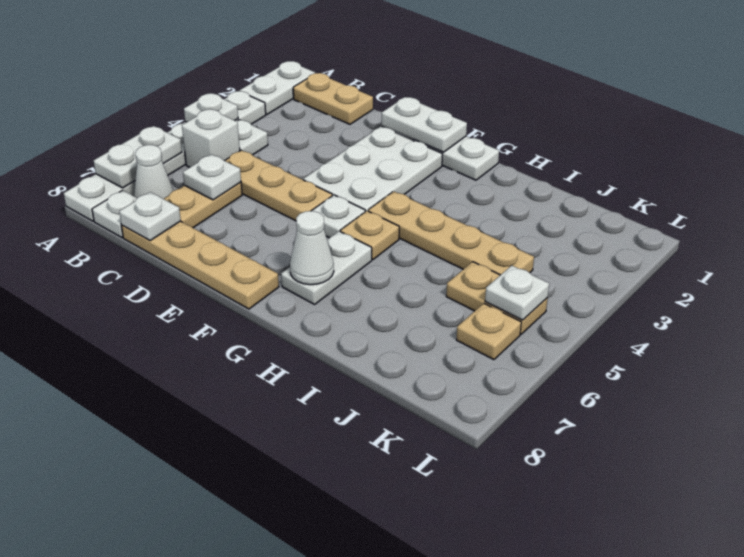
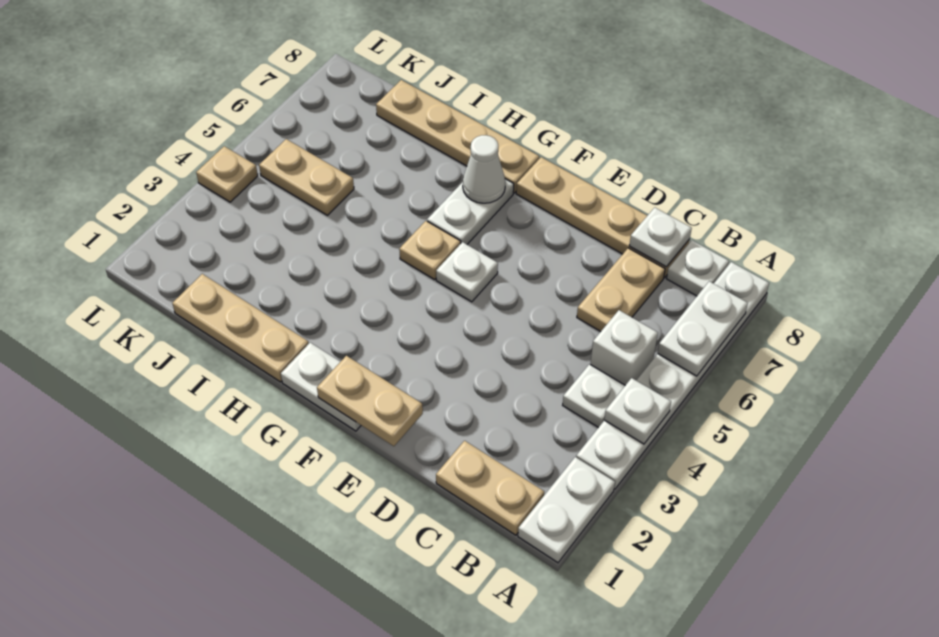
white cone B7 level 1 -> none
tan plate C5:E5 level 1 -> tan plate H1:J1 level 1
white plate C6 level 2 -> none
white plate E1:F1 level 2 -> tan plate E1:F1 level 2
white plate E2:F4 level 1 -> none
tan plate G4:J4 level 1 -> tan plate G8:J8 level 1
white plate K5 level 2 -> none
tan plate K6 level 1 -> tan plate L4 level 1

